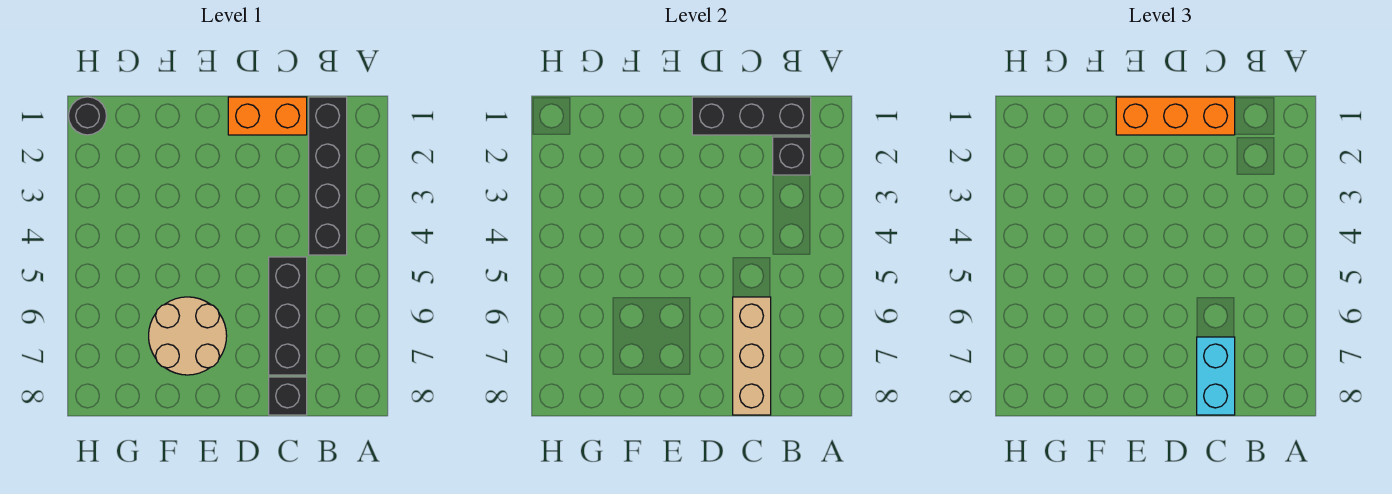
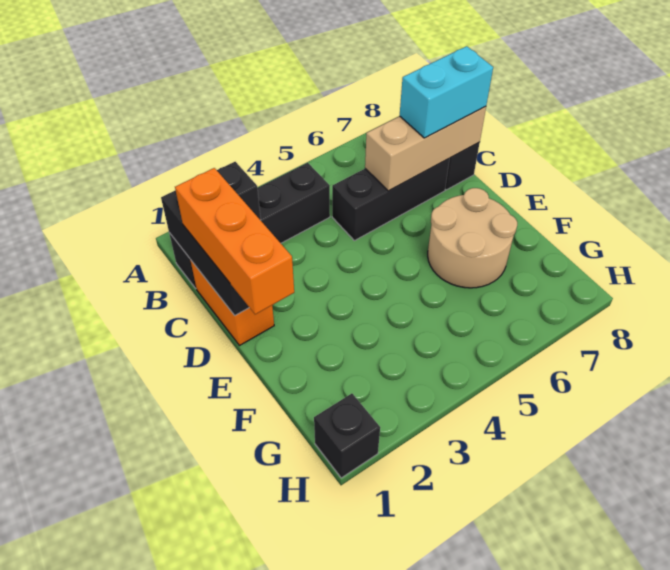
black round brick H1 level 1 -> black brick H1 level 1

